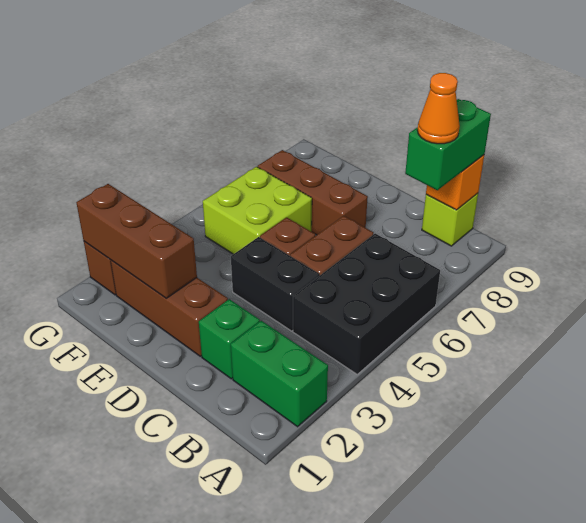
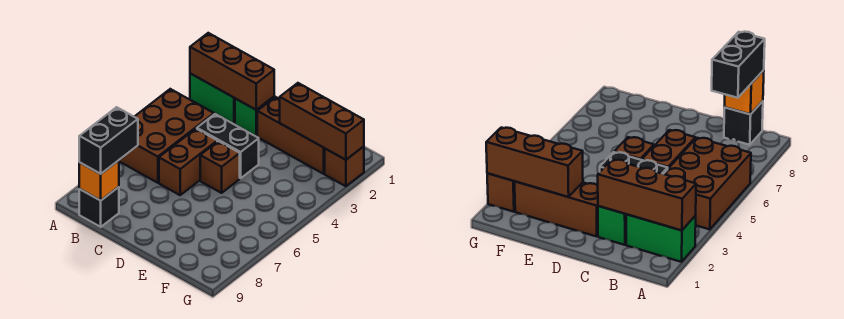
black brick A4:B6 level 1 -> brown brick A4:B6 level 1
green brick B8:B9 level 3 -> black brick B8:B9 level 3
orange cone B8 level 4 -> none
lime brick B9 level 1 -> black brick B9 level 1
brown brick D7:F7 level 1 -> brown brick A2:C2 level 2
lime brick E5:F6 level 1 -> none

